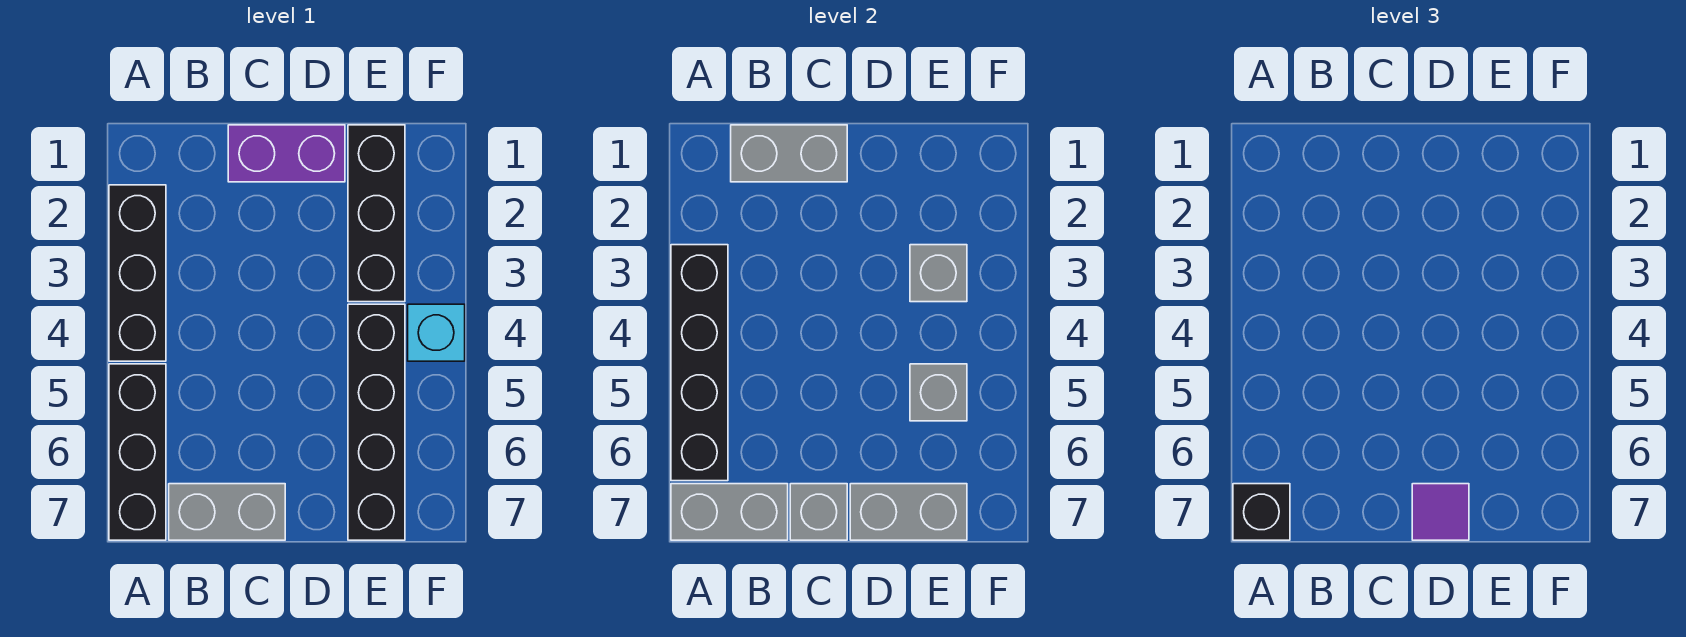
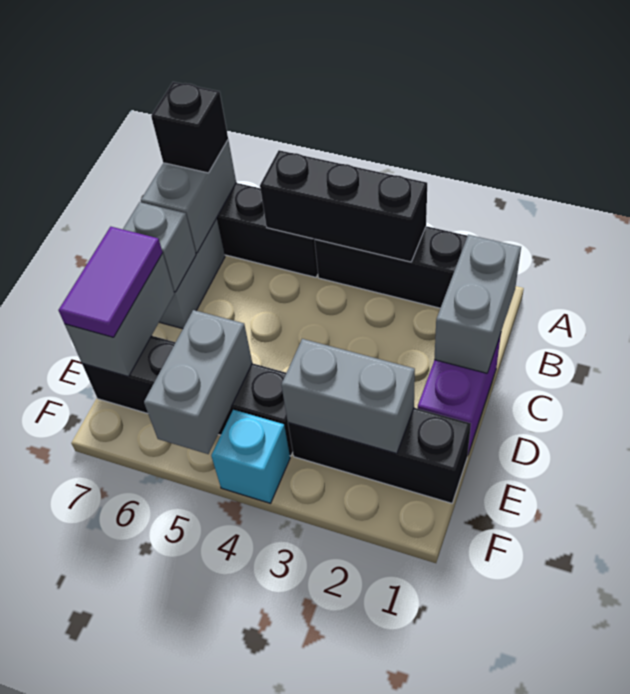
black brick A3:A6 level 2 -> black brick A3:A5 level 2
purple tile D7 level 3 -> purple tile D7:E7 level 3
grey brick E3 level 2 -> grey brick E2:E3 level 2
grey brick E5 level 2 -> grey brick E5:F5 level 2

